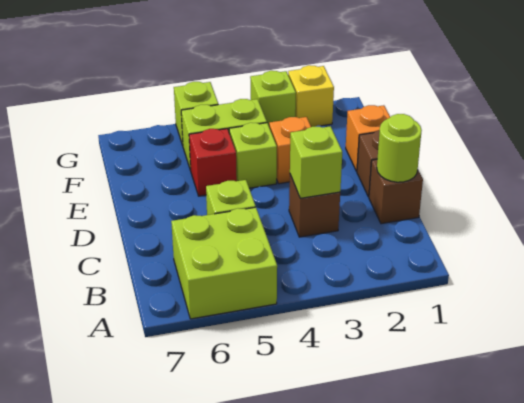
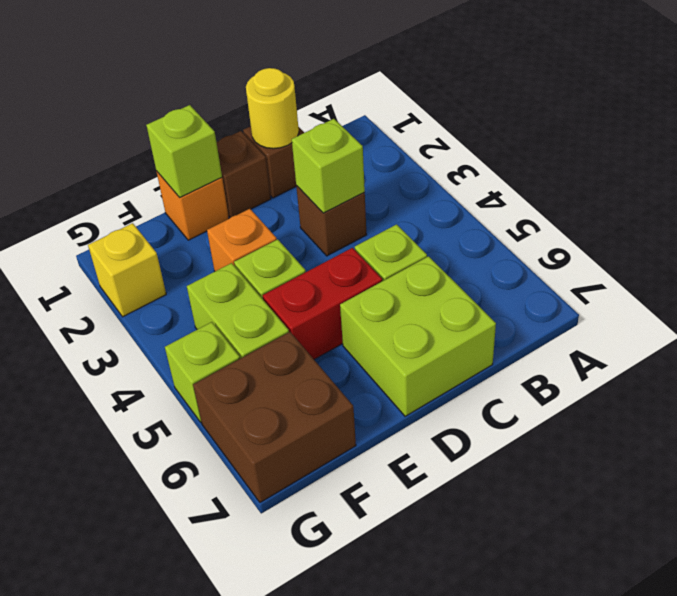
lime brick A5:B6 level 1 -> lime brick C6:D7 level 1
lime round brick C1 level 2 -> yellow round brick C1 level 2
red brick E5 level 1 -> red brick D5:E5 level 1
none -> brown brick F6:G7 level 1
lime brick G3 level 1 -> lime brick E1 level 2

